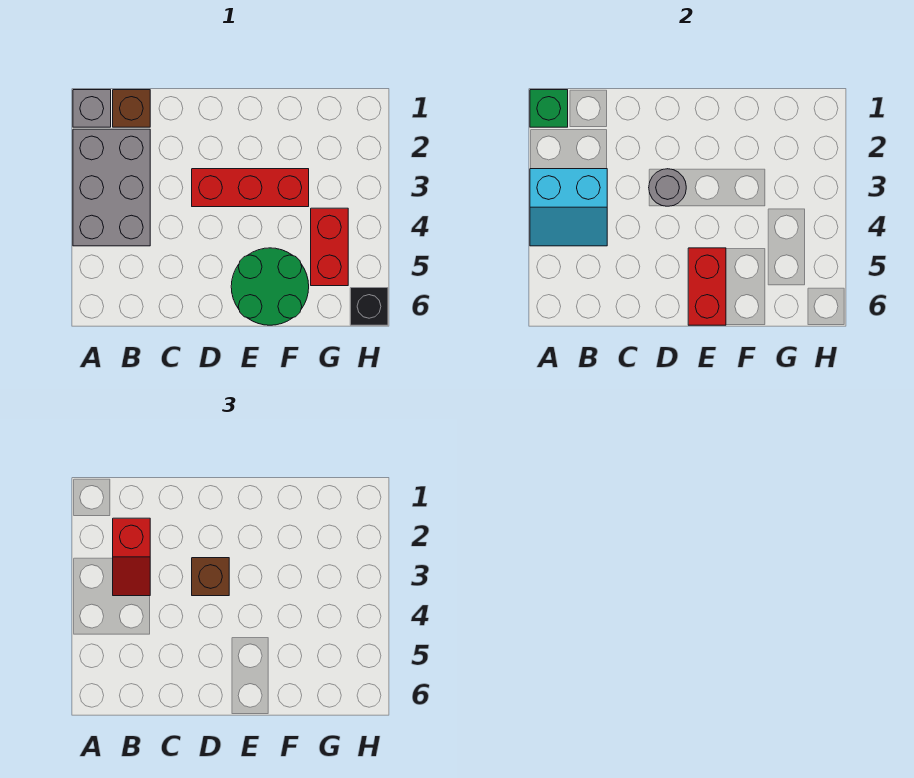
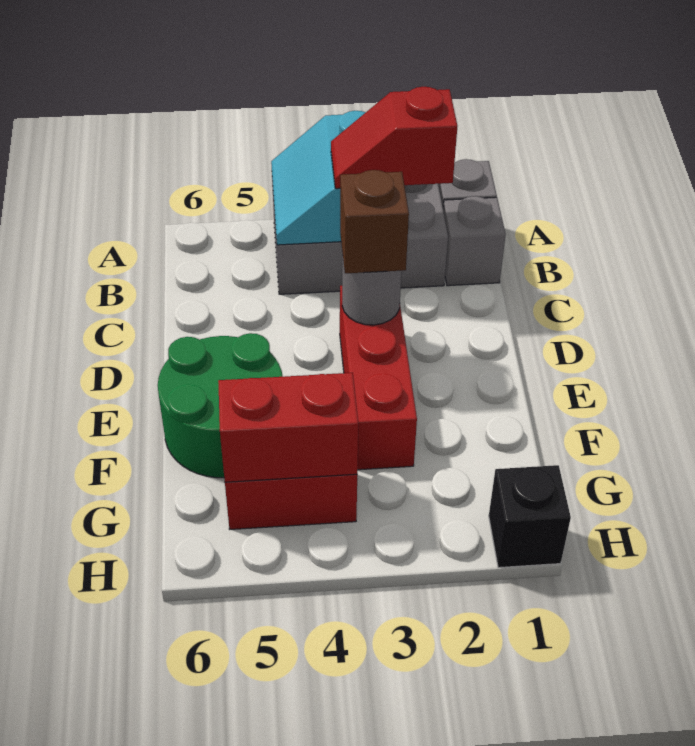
green brick A1 level 2 -> none
brown brick B1 level 1 -> grey brick B1 level 1
red brick E5:E6 level 2 -> red brick G4:G5 level 2
black brick H6 level 1 -> black brick H1 level 1

